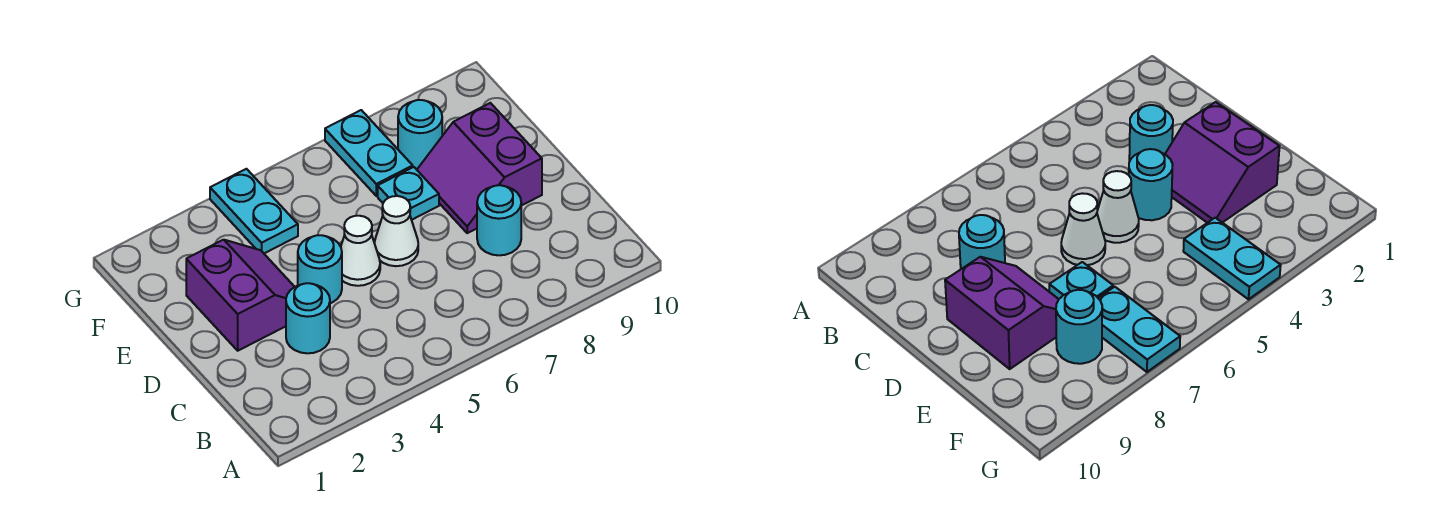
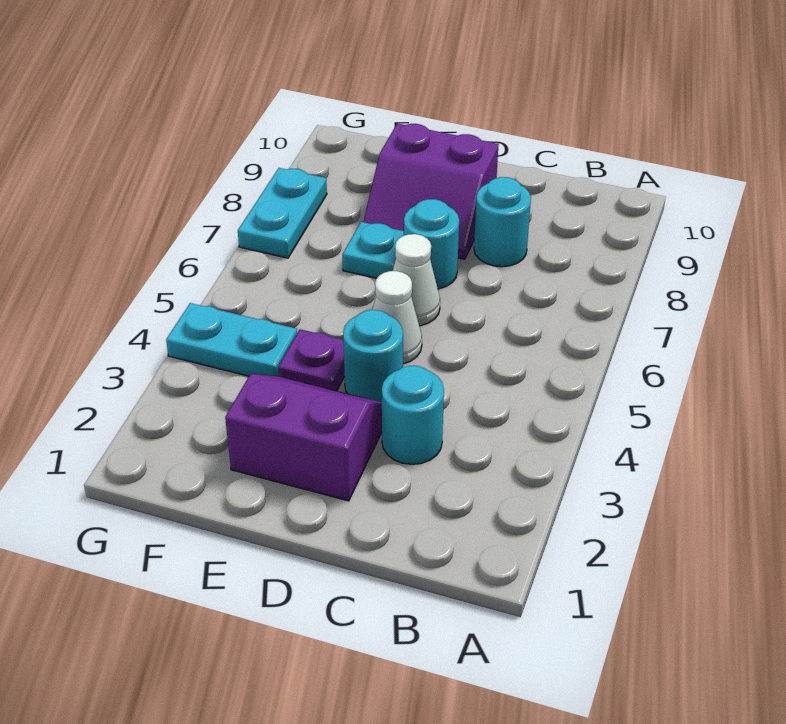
none -> purple plate E4 level 1
cyan plate F7:G7 level 1 -> cyan plate G7:G8 level 1
cyan round brick F8 level 1 -> cyan round brick D7 level 1

